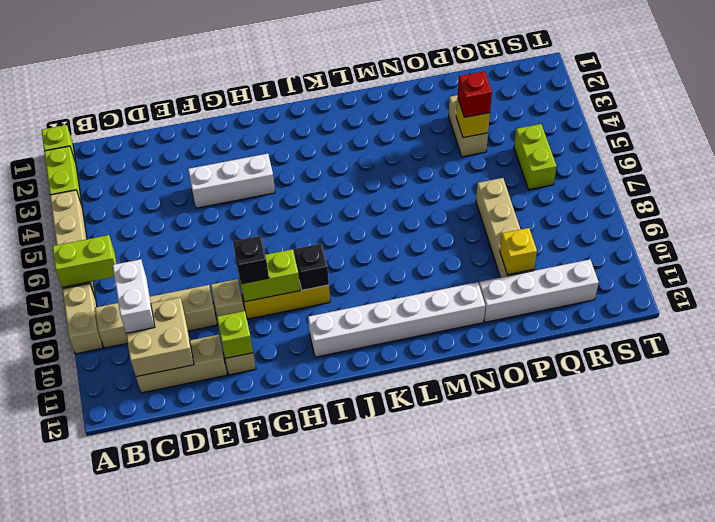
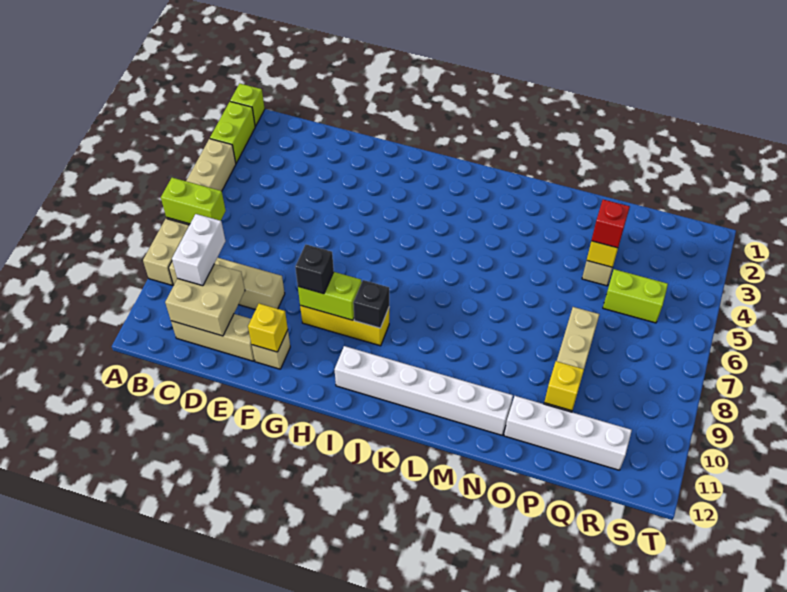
white brick F4:H4 level 1 -> none
tan brick F9 level 1 -> none
lime brick F11 level 2 -> yellow brick F11 level 2
lime brick R5:R6 level 1 -> lime brick Q5:R5 level 1

